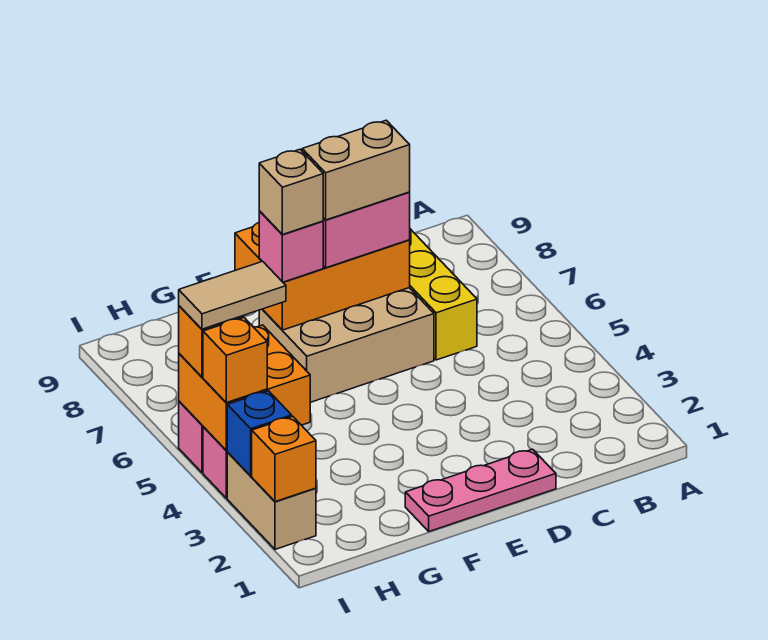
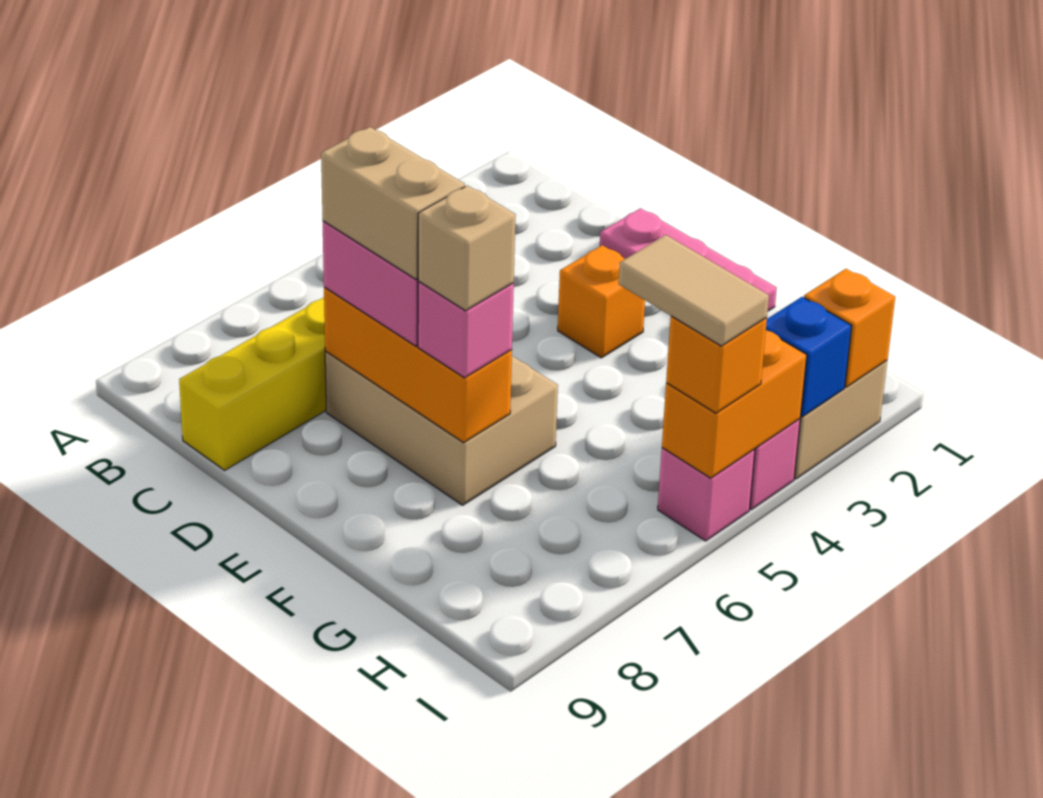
orange brick D7:F8 level 2 -> orange brick D7:F7 level 2
orange brick H4:I5 level 2 -> orange brick I4:I5 level 2
orange brick I4 level 3 -> orange brick E3 level 1

